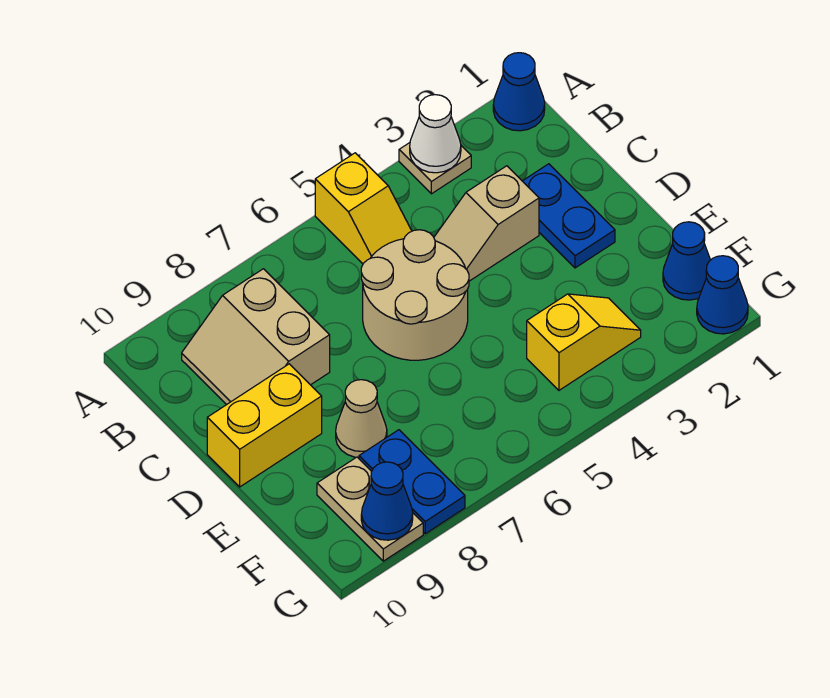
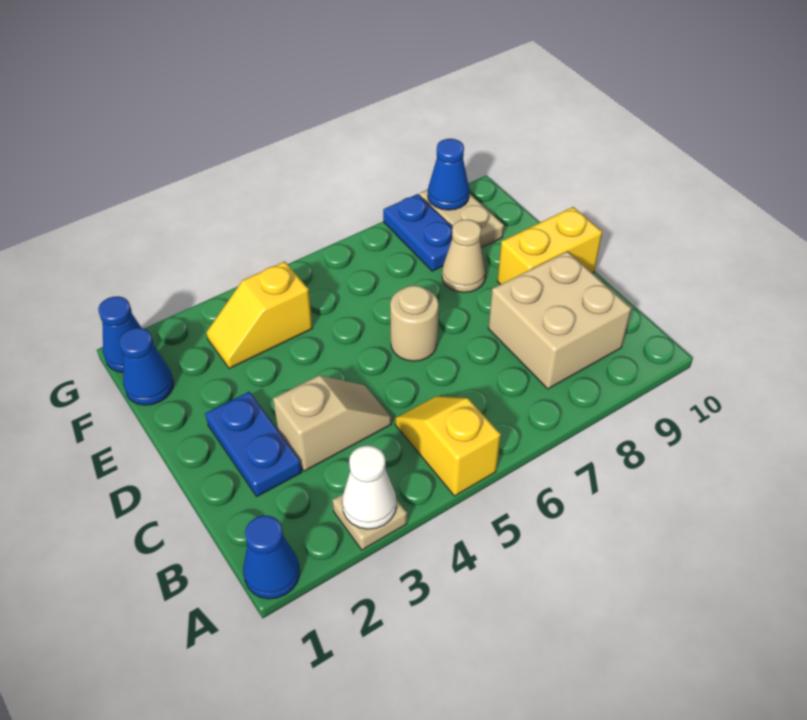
tan slope B8:C9 level 1 top 8 -> tan brick B8:C9 level 1
tan round brick C5:D6 level 1 -> tan round brick D6 level 1

